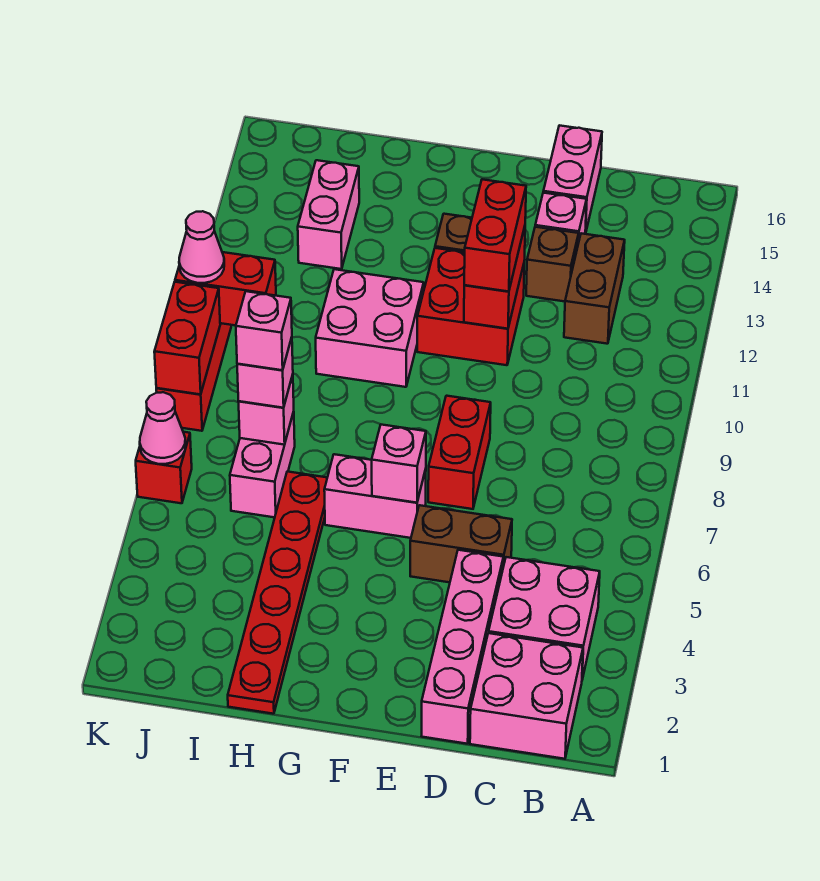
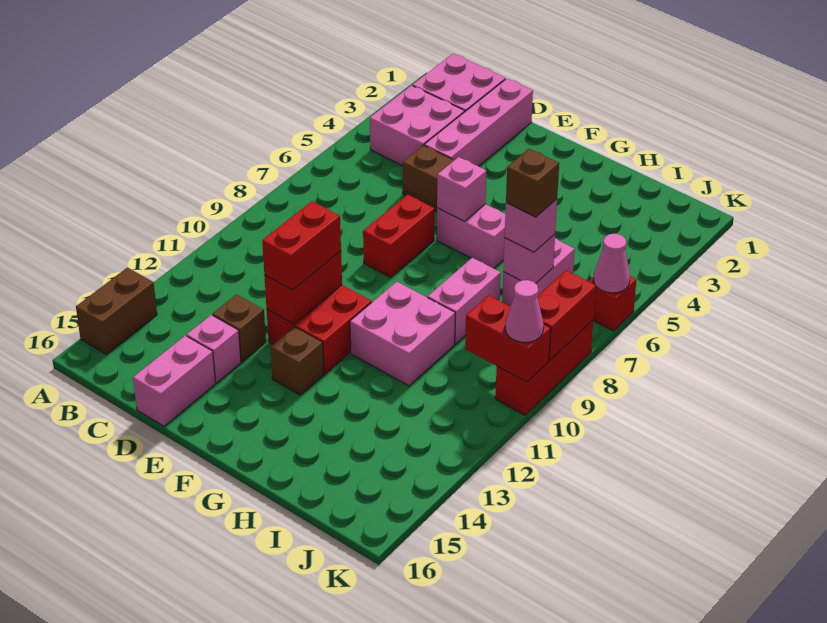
brown brick C12:C13 level 1 -> brown brick A14:A15 level 1
red plate H1:H6 level 1 -> none
pink brick I7 level 4 -> brown brick I7 level 4
pink brick I13:I14 level 1 -> pink brick H8:H9 level 1

